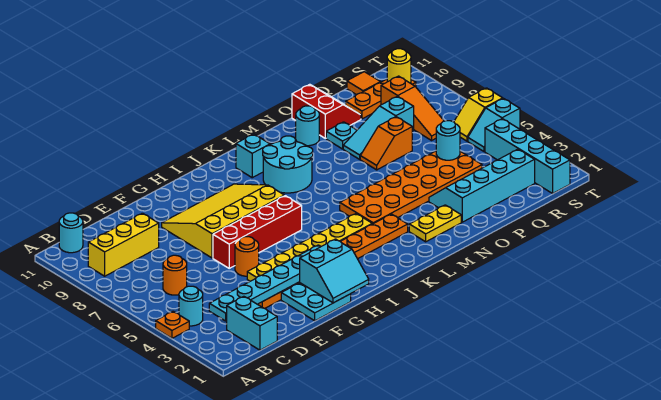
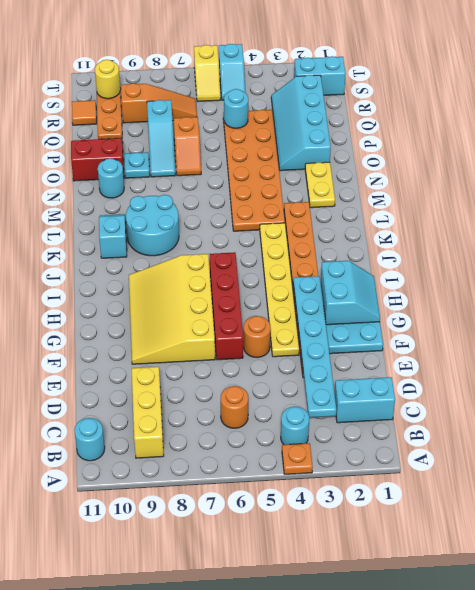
cyan brick S1:S4 level 1 -> cyan brick S1:S2 level 1

